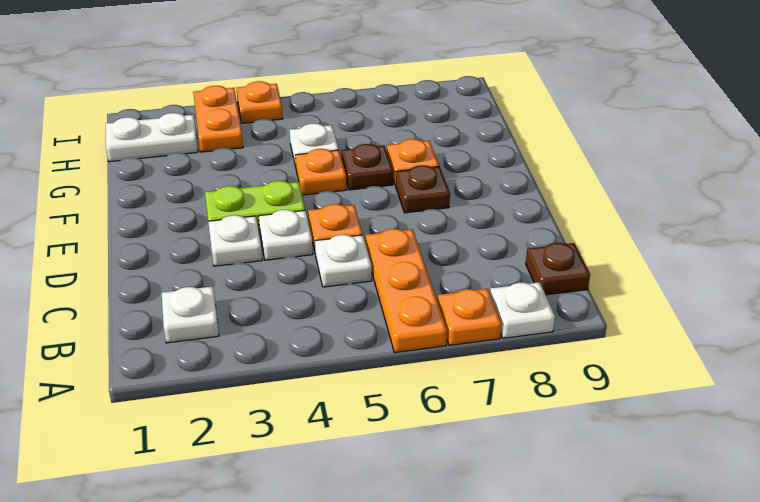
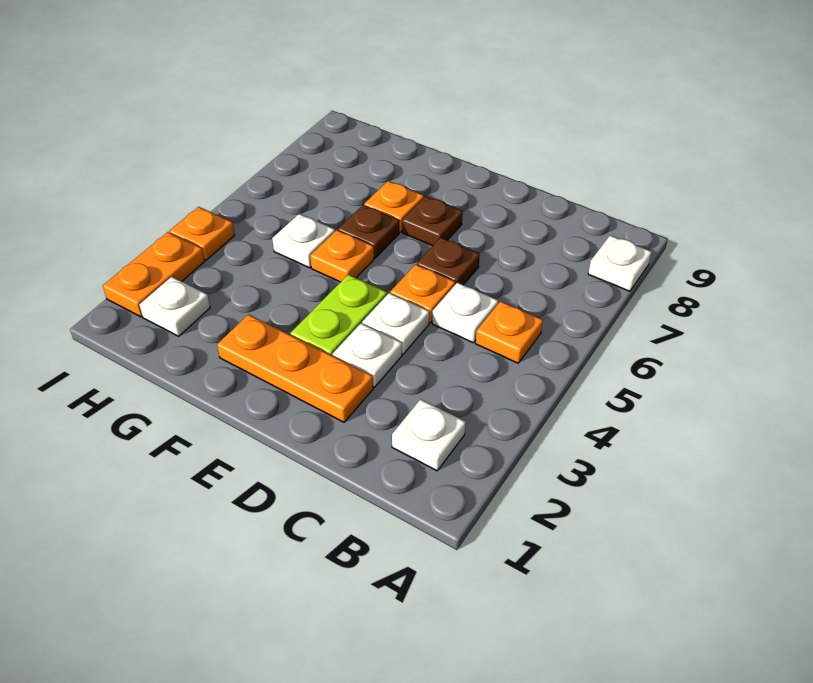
orange plate A6:C6 level 1 -> orange plate D2:F2 level 1
orange plate A7 level 1 -> orange plate B5 level 1
brown plate B9 level 1 -> brown plate D6 level 1
white plate H1:H2 level 1 -> white plate H2 level 1
orange plate H3:I3 level 1 -> orange plate I2:I3 level 1

